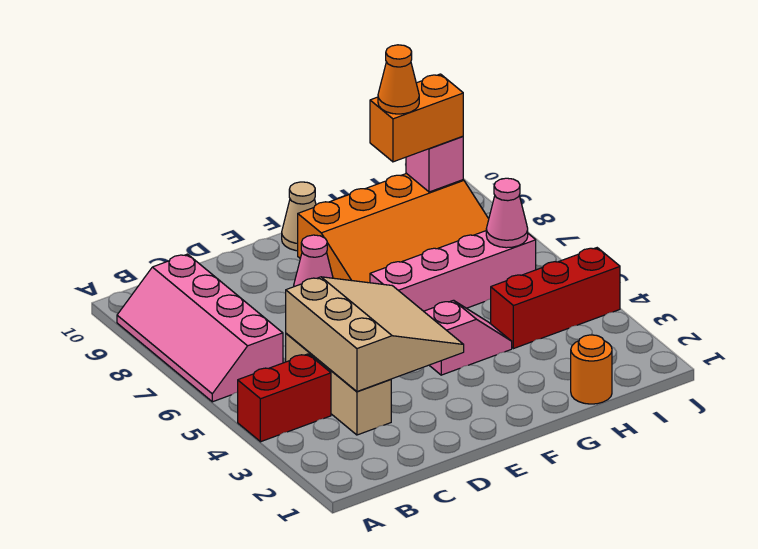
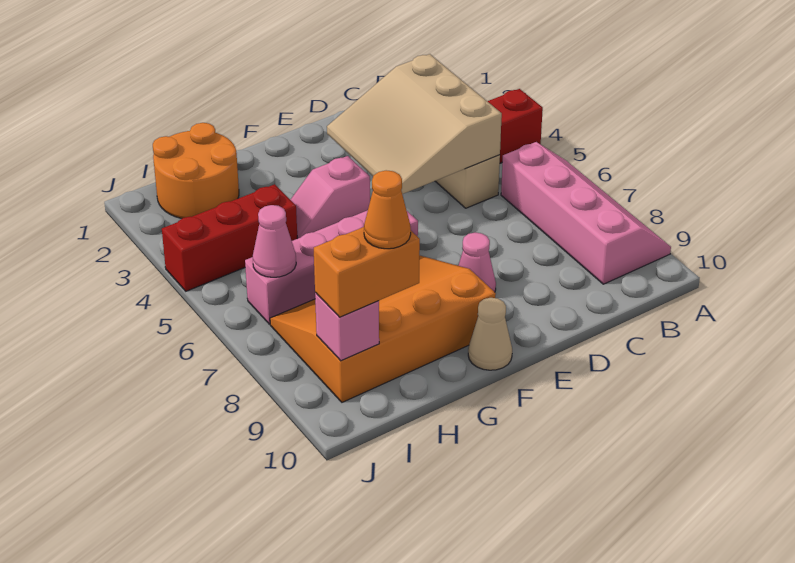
orange round brick H1 level 1 -> orange round brick H1:I2 level 1

